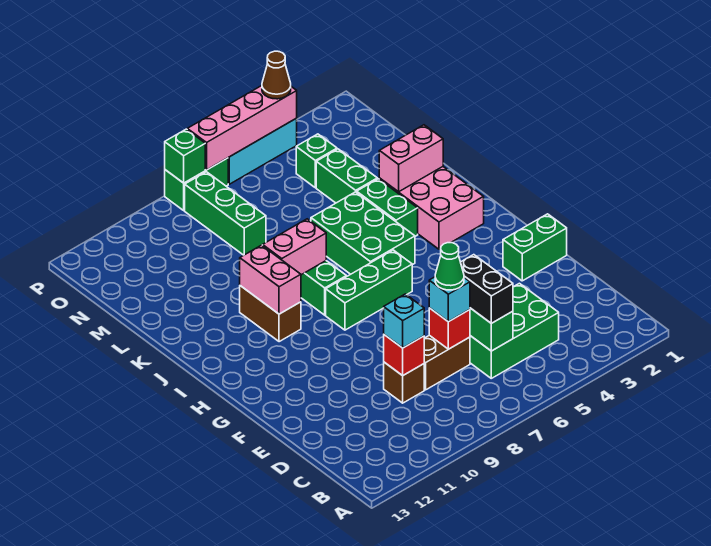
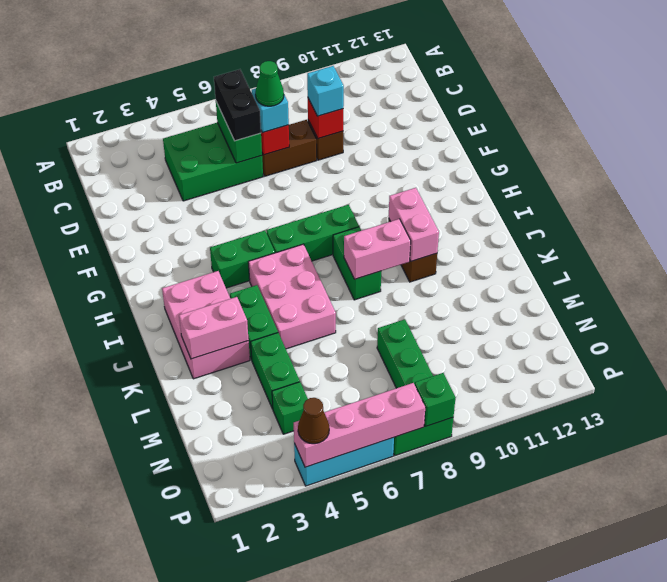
green brick F1:F2 level 1 -> green brick H4:H5 level 1
green brick I5:K6 level 1 -> pink brick I5:K6 level 1

